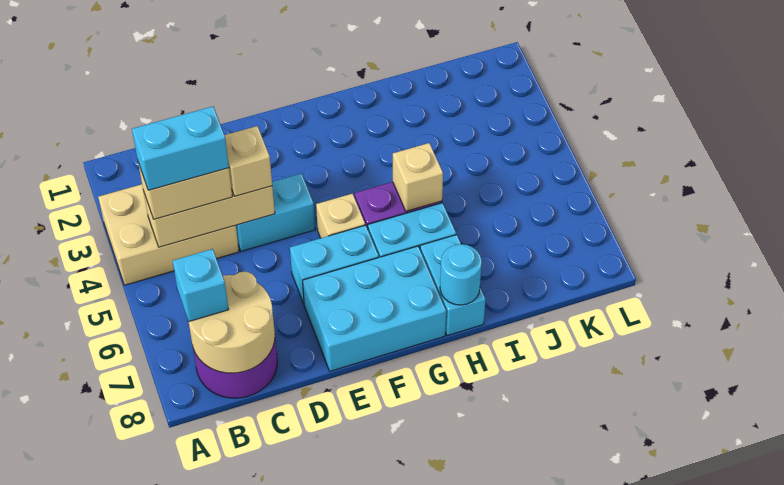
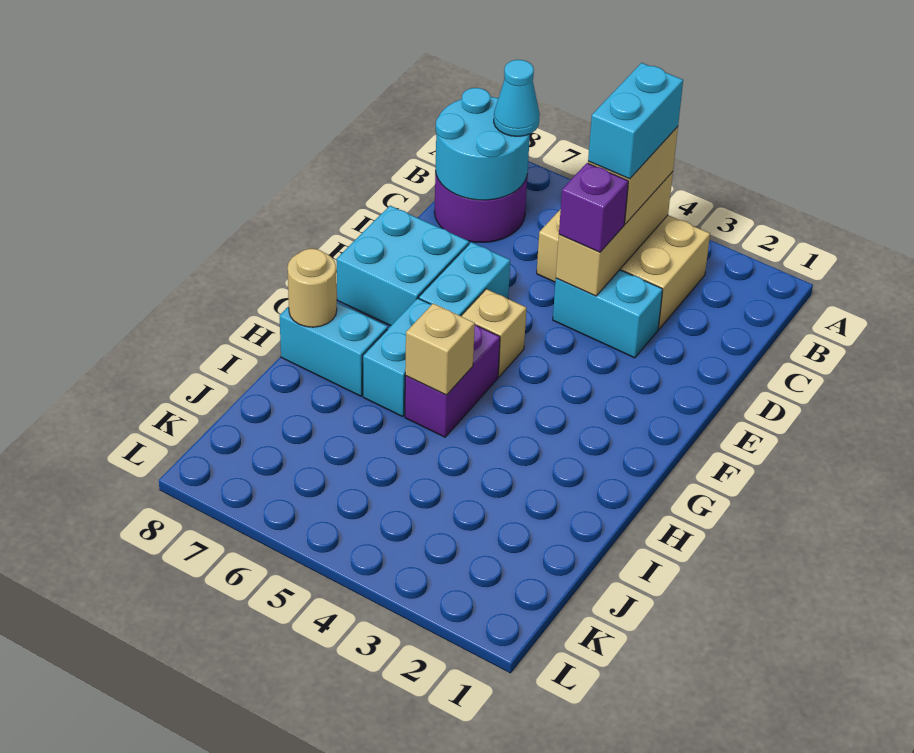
tan brick A3:C4 level 1 -> tan brick B3:C5 level 1
tan round brick B7:C8 level 2 -> cyan round brick B7:C8 level 2
cyan brick B7 level 3 -> cyan cone B7 level 3
cyan brick D4:E4 level 1 -> cyan brick D3:D4 level 1
tan brick D4 level 3 -> purple brick D4 level 3
cyan brick E7:G8 level 1 -> cyan brick E7:F8 level 1
cyan round brick H8 level 2 -> tan round brick H8 level 2

